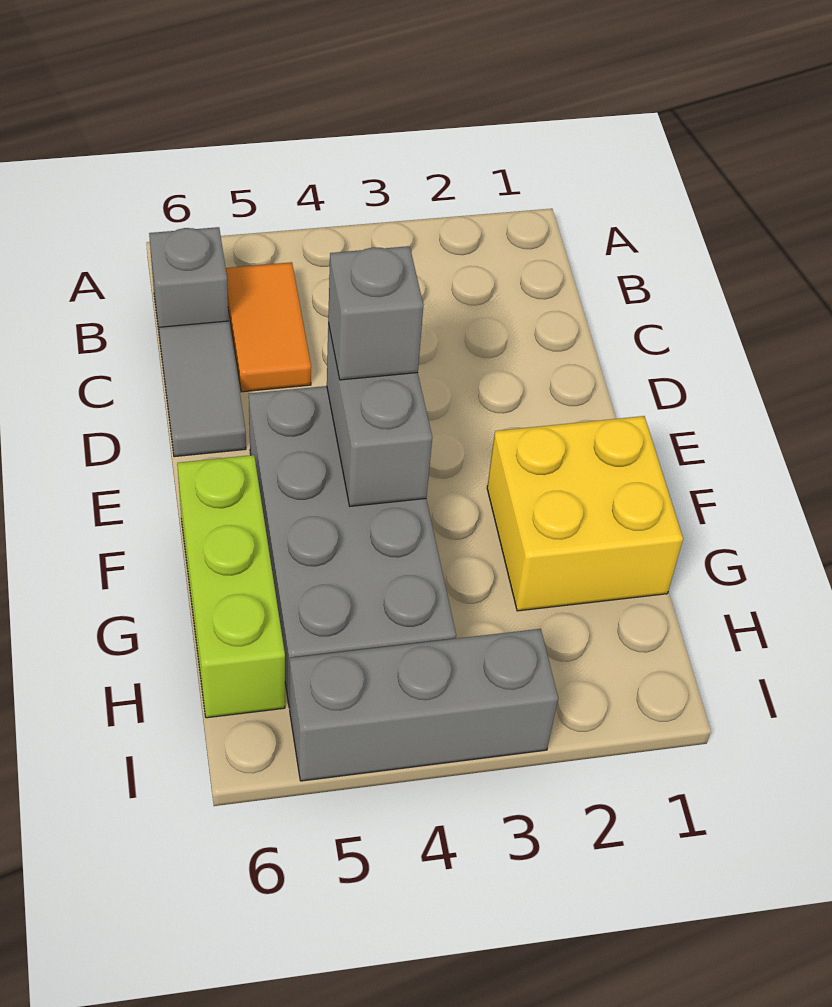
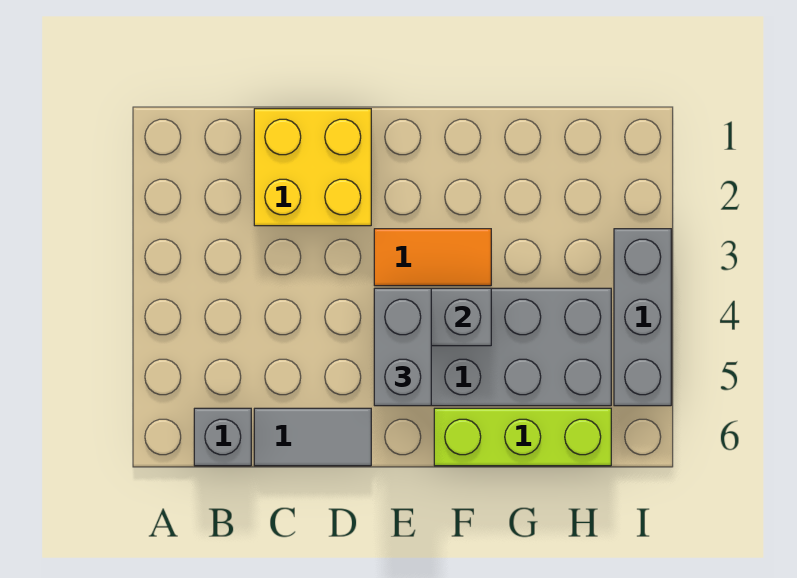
orange tile B5:C5 level 1 -> orange tile E3:F3 level 1
grey brick E4 level 3 -> grey brick E4:E5 level 3
yellow brick F1:G2 level 1 -> yellow brick C1:D2 level 1

